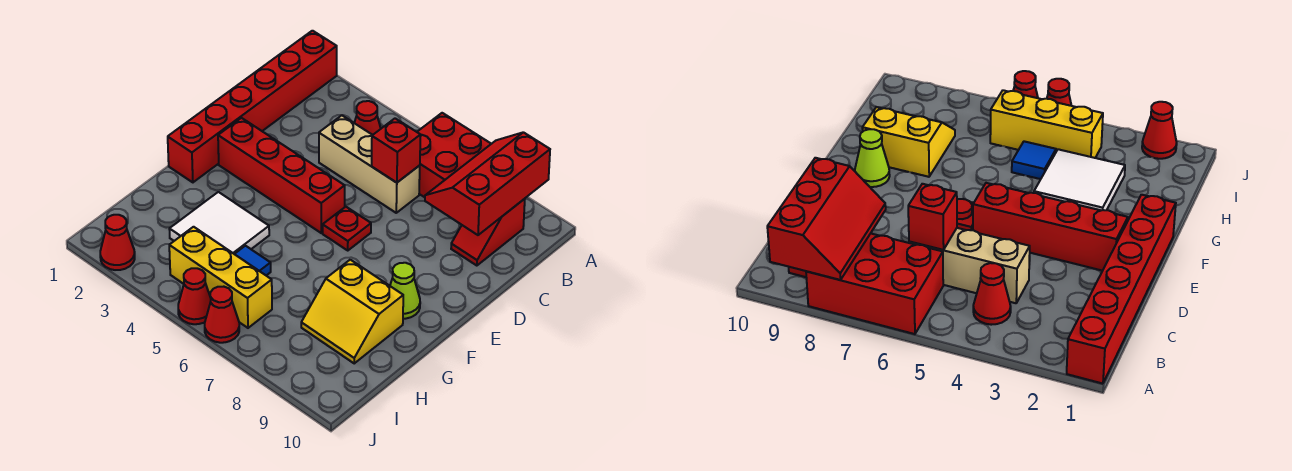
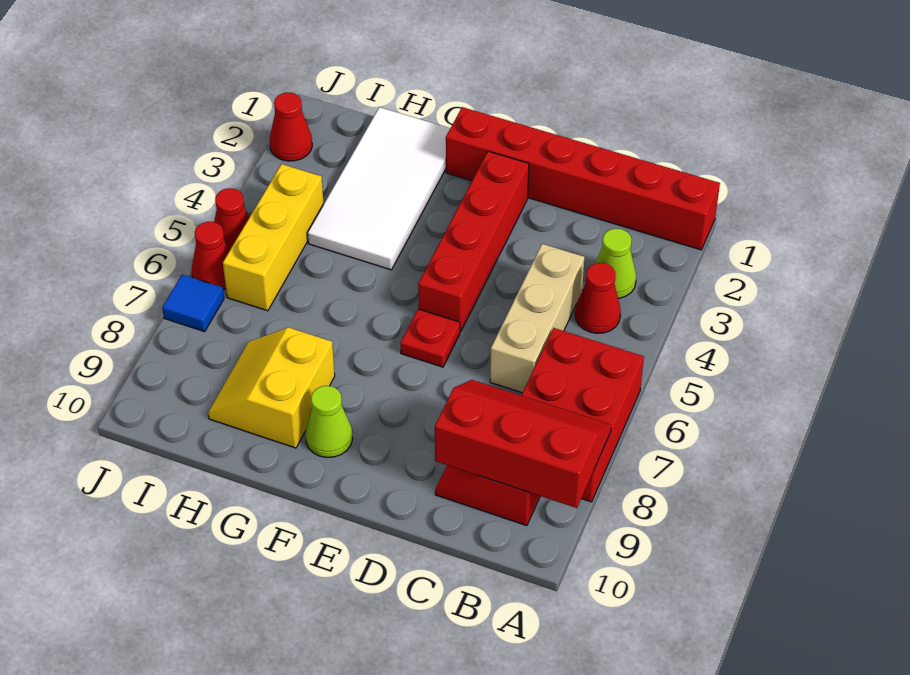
none -> lime cone B3 level 1
red brick C6 level 2 -> none
white tile G3:H4 level 1 -> white tile G1:H4 level 1
blue tile H5 level 1 -> blue tile J7 level 1

